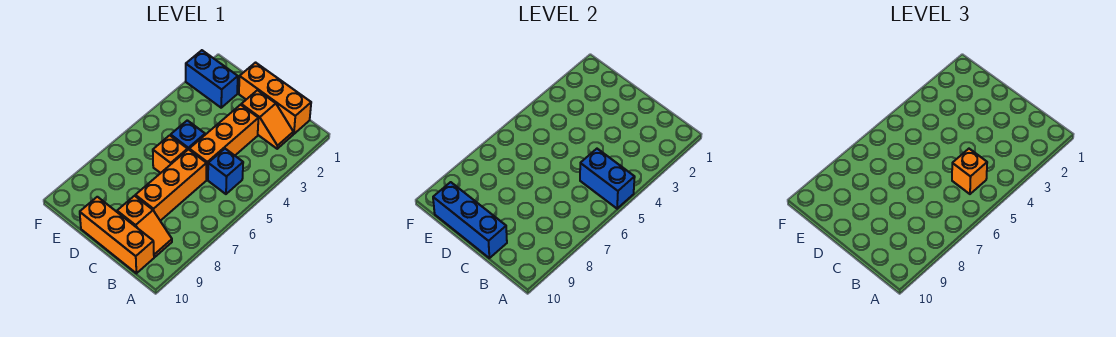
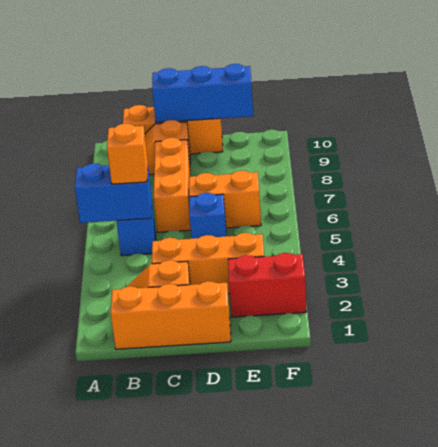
orange brick C3:C5 level 1 -> orange brick C3:E3 level 1
orange brick D6 level 1 -> orange brick D6:E6 level 1
blue brick E2:F2 level 1 -> red brick E2:F2 level 1

